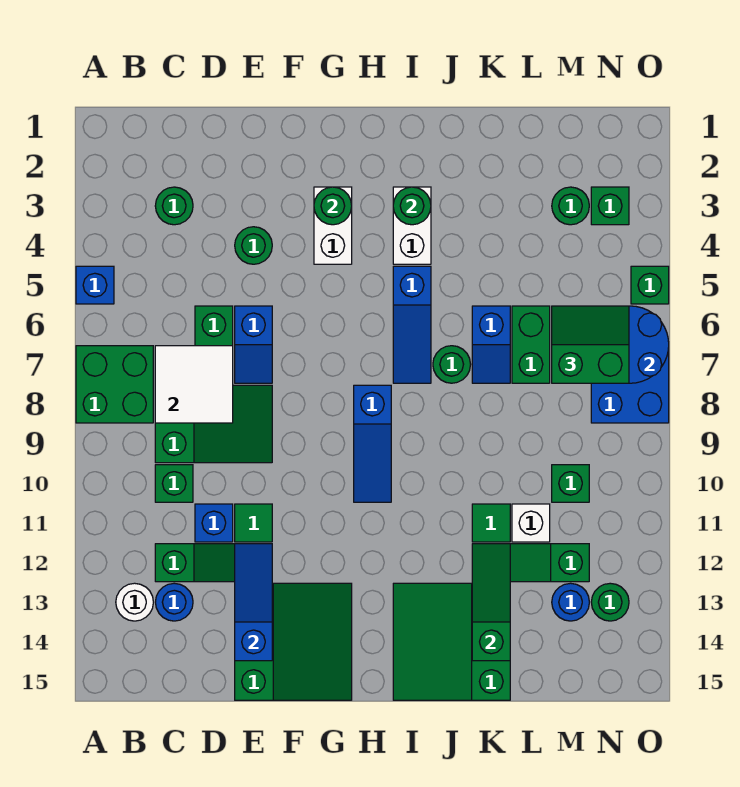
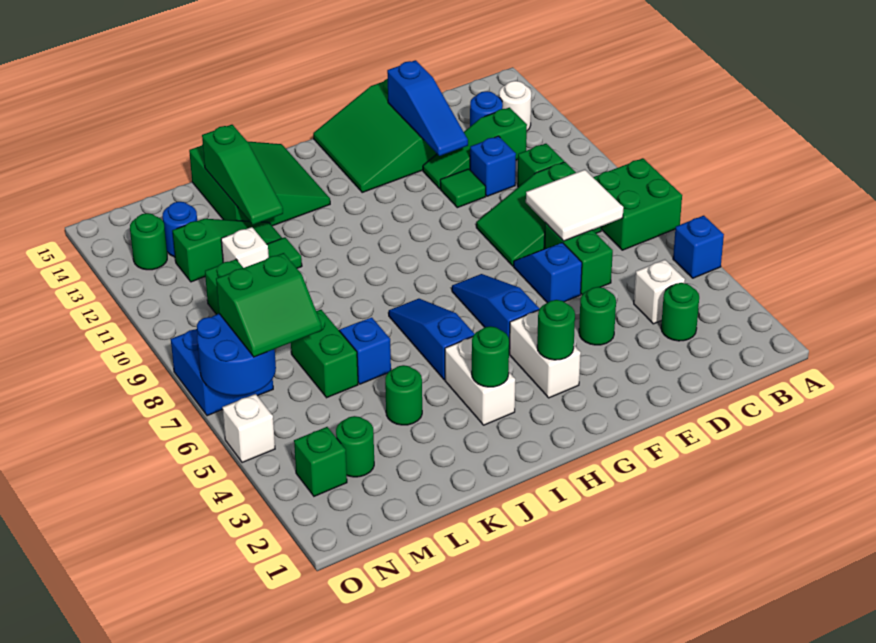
none -> white brick C4 level 1
blue slope H8:H10 level 1 top 8 -> blue slope G5:G7 level 1 top 5
green round brick J7 level 1 -> green round brick K4 level 1
green brick O5 level 1 -> white brick O5 level 1

